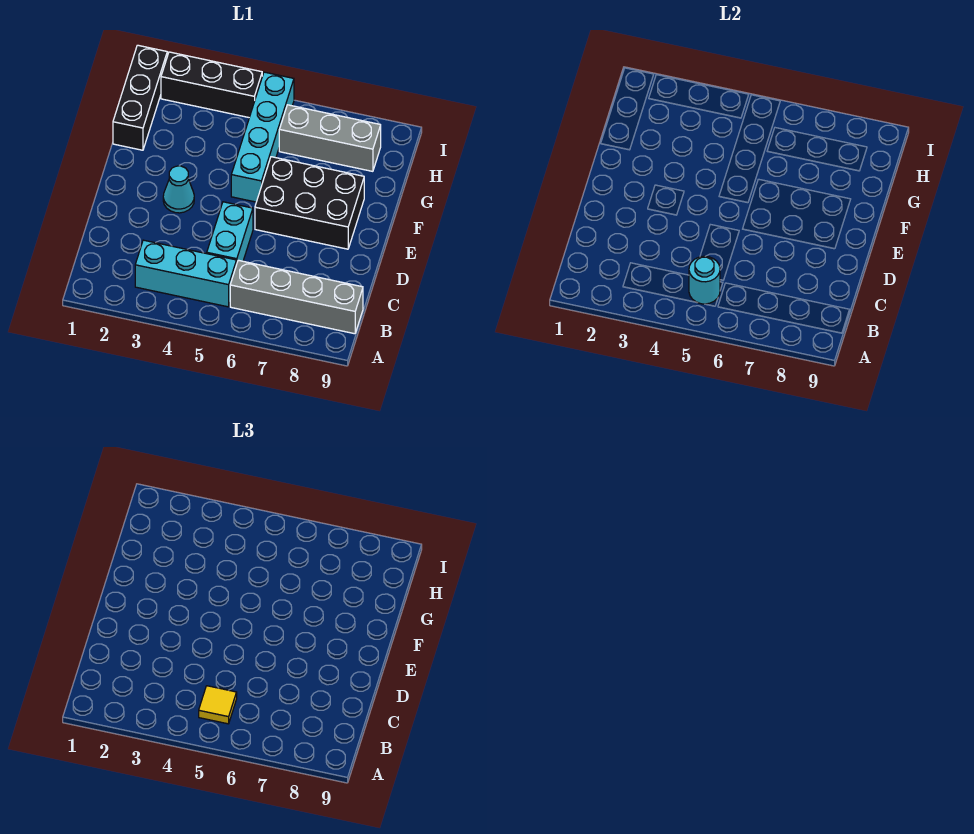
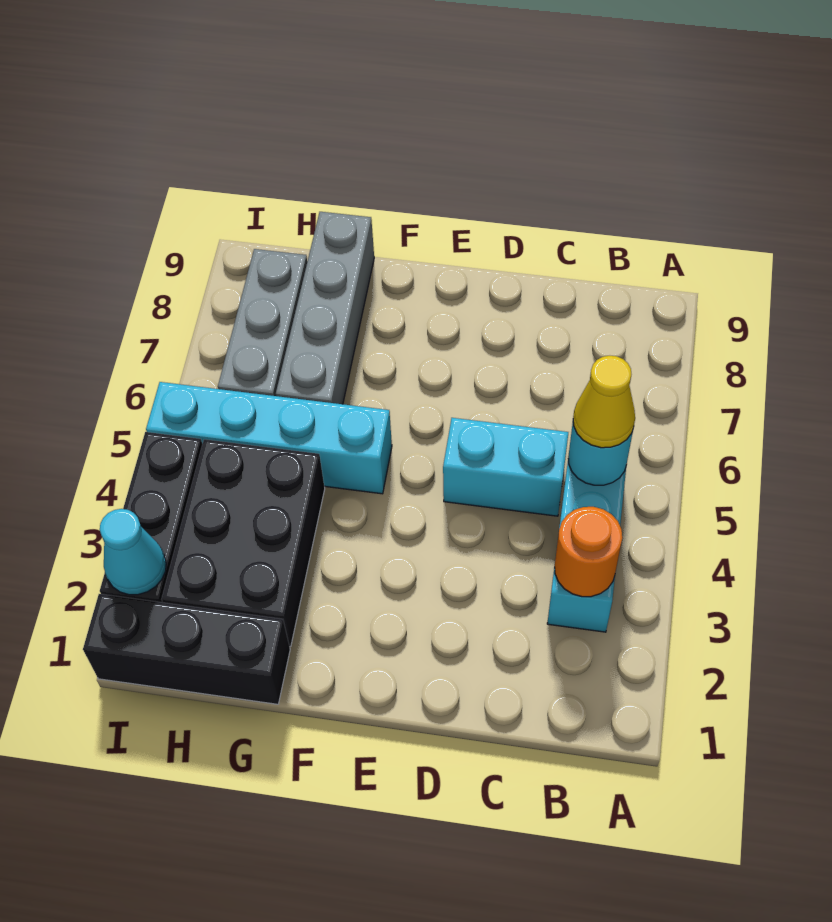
none -> orange round brick B3 level 2
yellow tile B5 level 3 -> yellow cone B5 level 3
grey brick B6:B9 level 1 -> grey brick G6:G9 level 1
cyan cone E3 level 1 -> cyan cone I2 level 2
black brick E6:F8 level 1 -> black brick G2:H4 level 1

